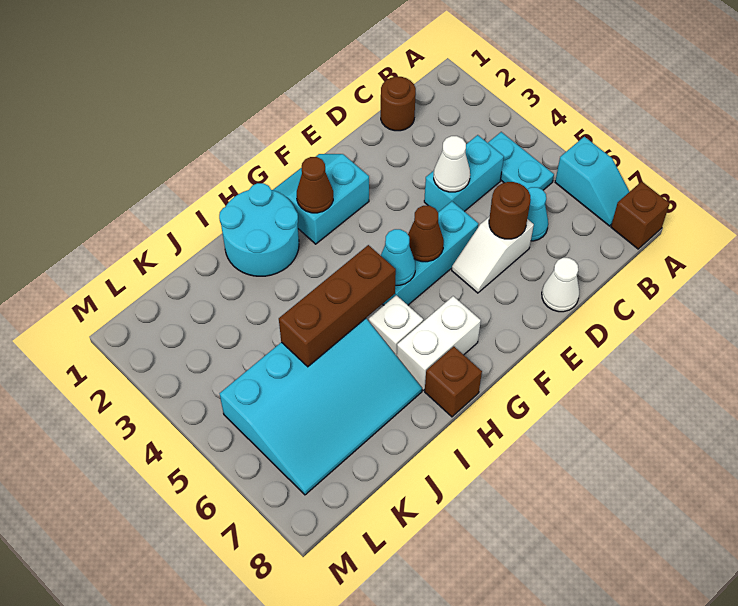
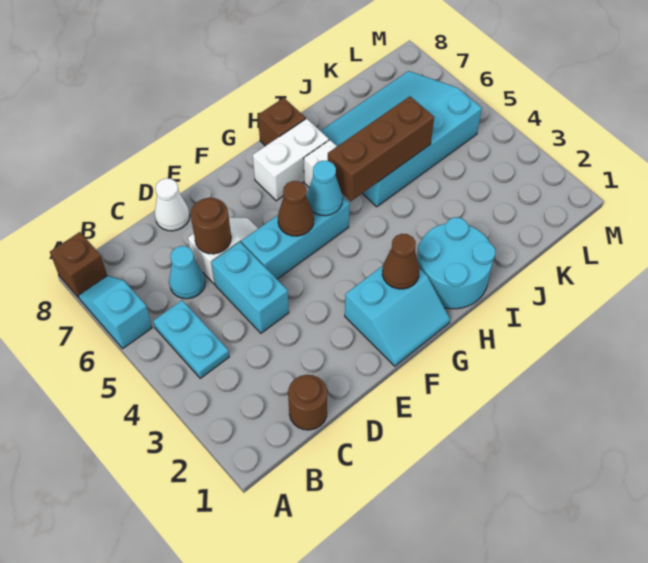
cyan brick C4:D4 level 1 -> cyan brick D4:D5 level 1
white cone D4 level 2 -> none

